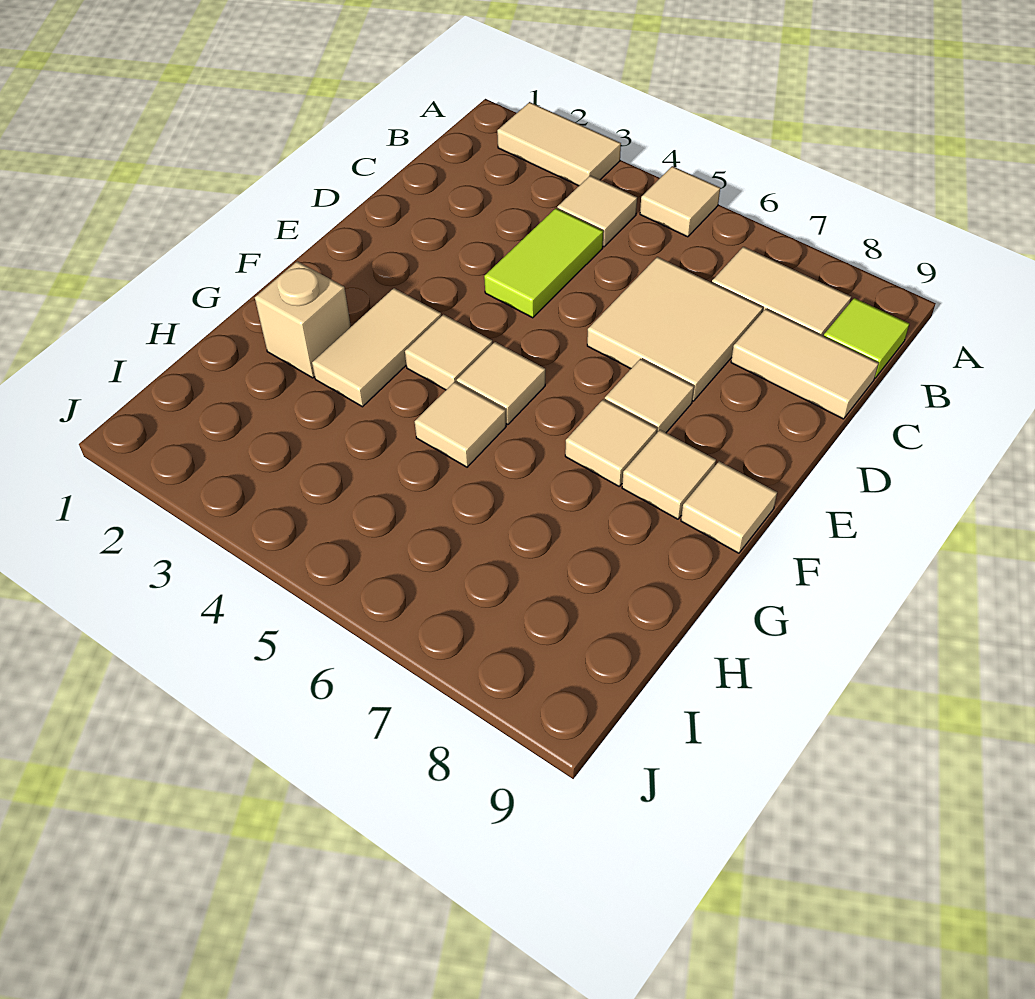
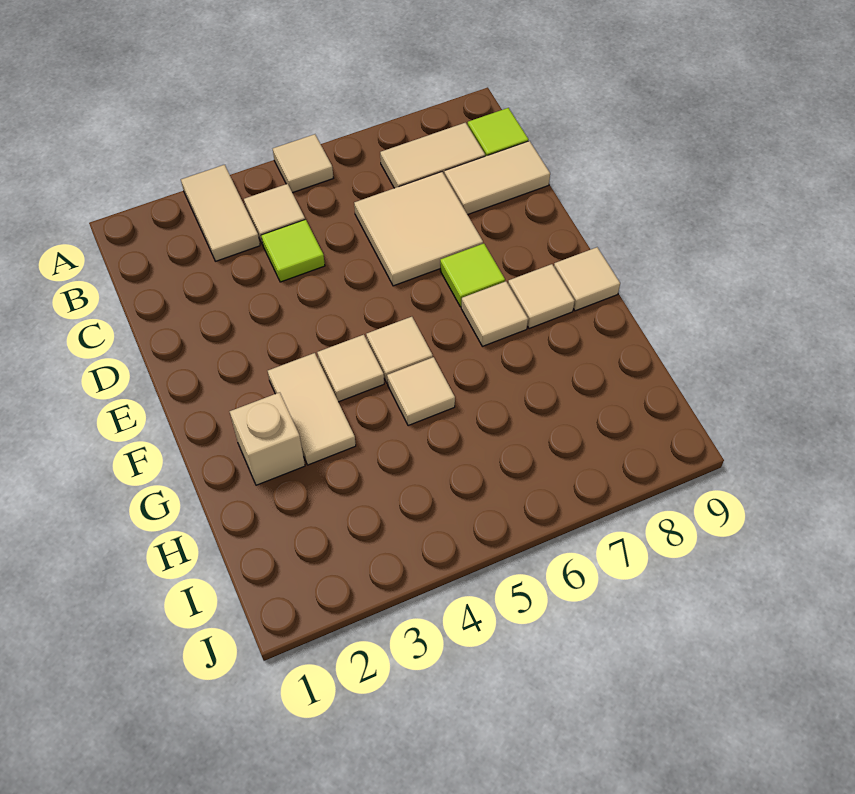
tan tile A2:A3 level 1 -> tan tile A3:B3 level 1
lime tile C4:D4 level 1 -> lime tile C4 level 1
tan tile E7 level 1 -> lime tile E7 level 1

